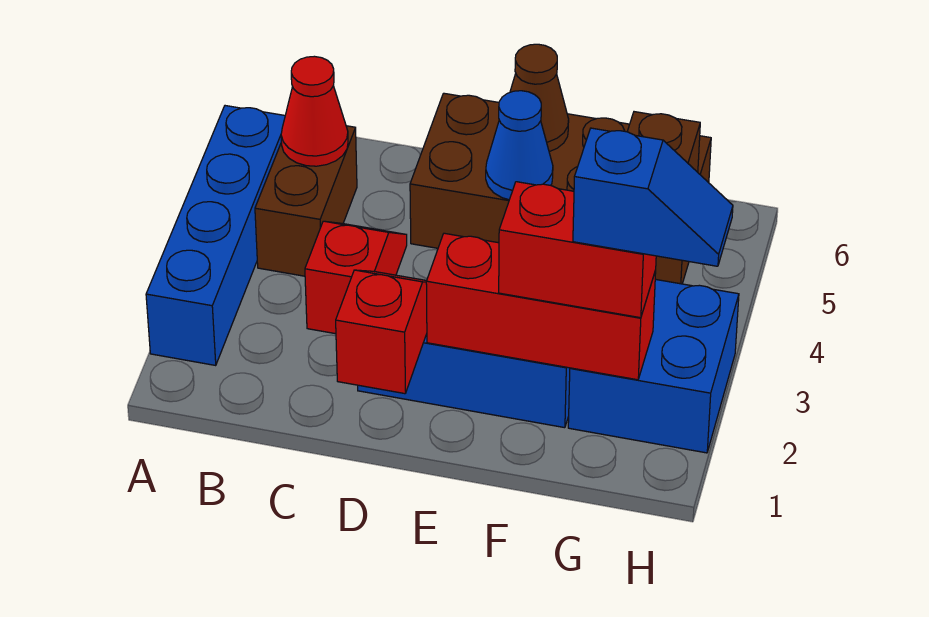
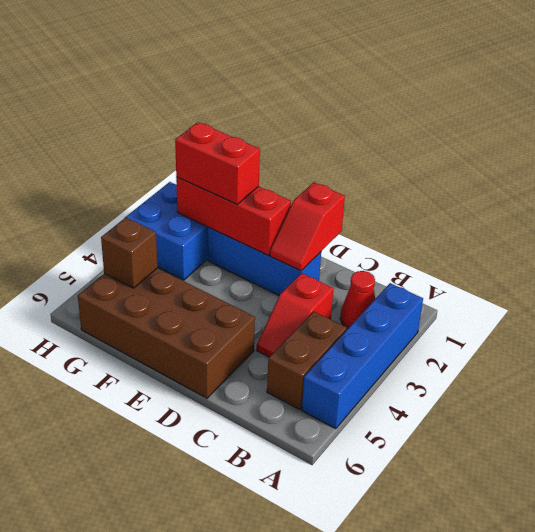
red cone B5 level 2 -> red cone B2 level 1
blue cone E5 level 2 -> none
brown cone E6 level 2 -> none
blue slope G2:H2 level 4 top G -> none

